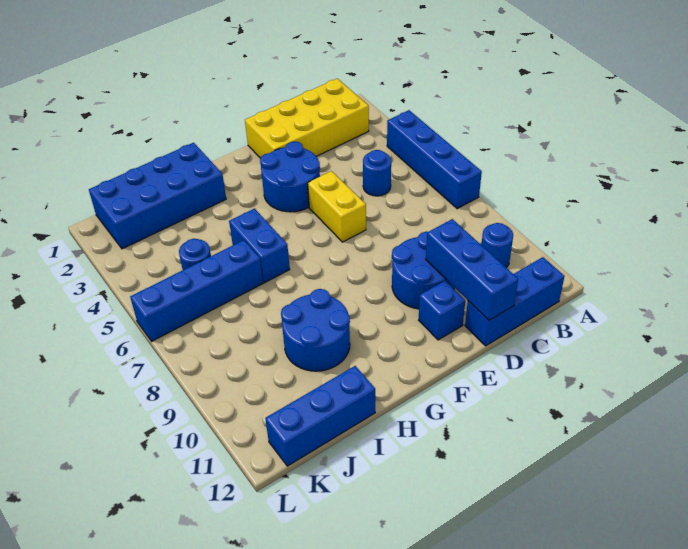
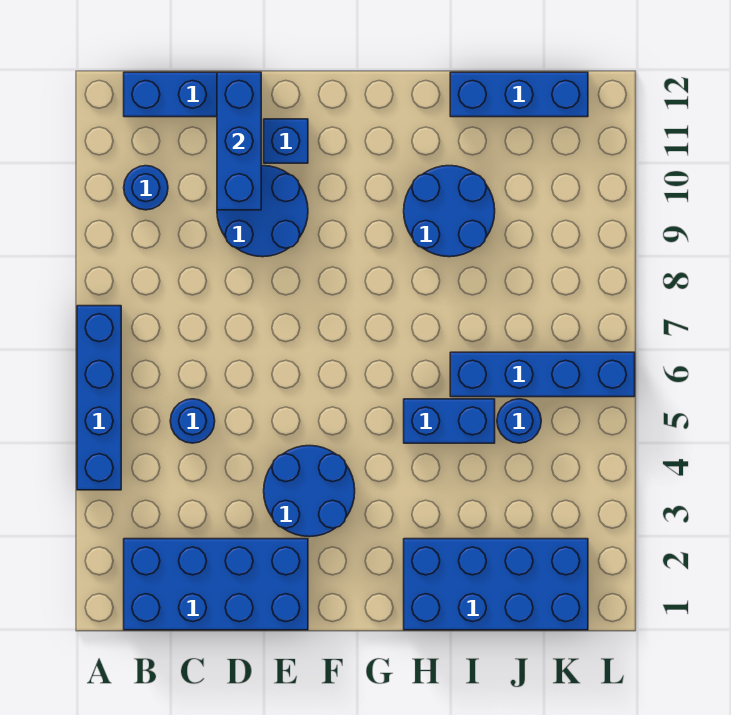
yellow brick B1:E2 level 1 -> blue brick B1:E2 level 1
yellow brick E5:E6 level 1 -> none
blue brick H5:H6 level 1 -> blue brick H5:I5 level 1

